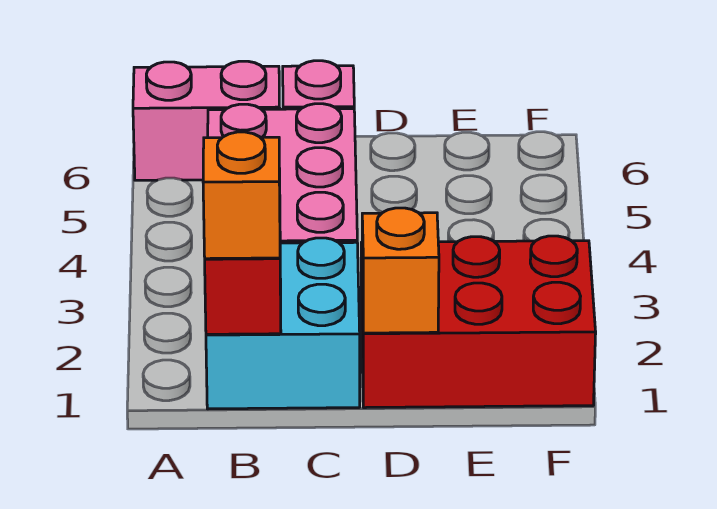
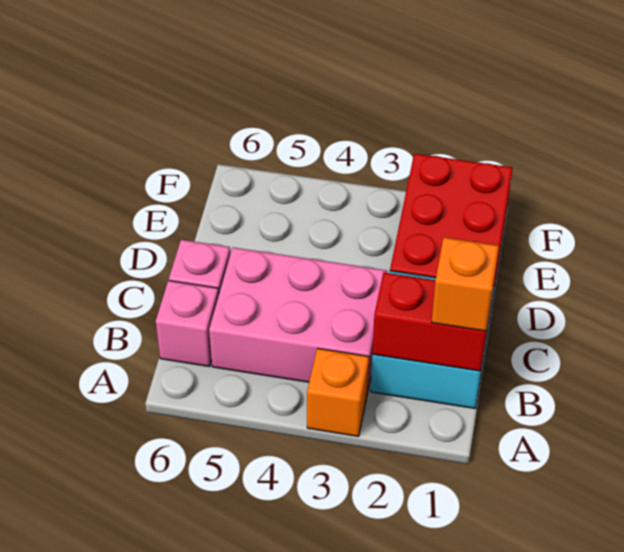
pink brick A6:B6 level 1 -> pink brick B6 level 1
orange brick D1 level 2 -> orange brick A3 level 1

